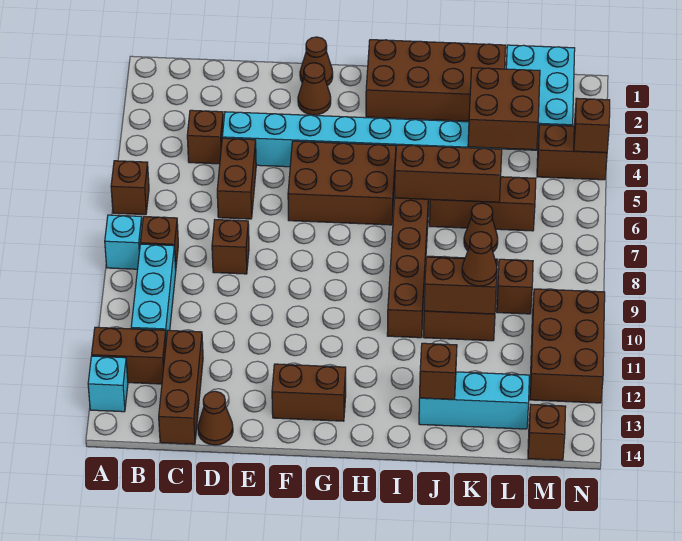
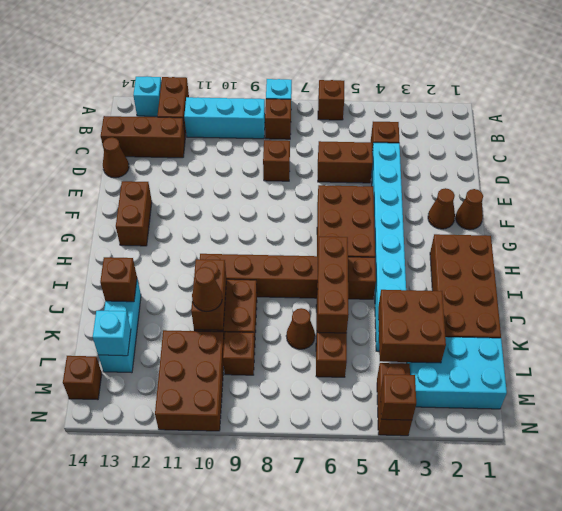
none -> cyan brick L13 level 2
brown brick M10:N12 level 1 -> brown brick L10:N11 level 1

